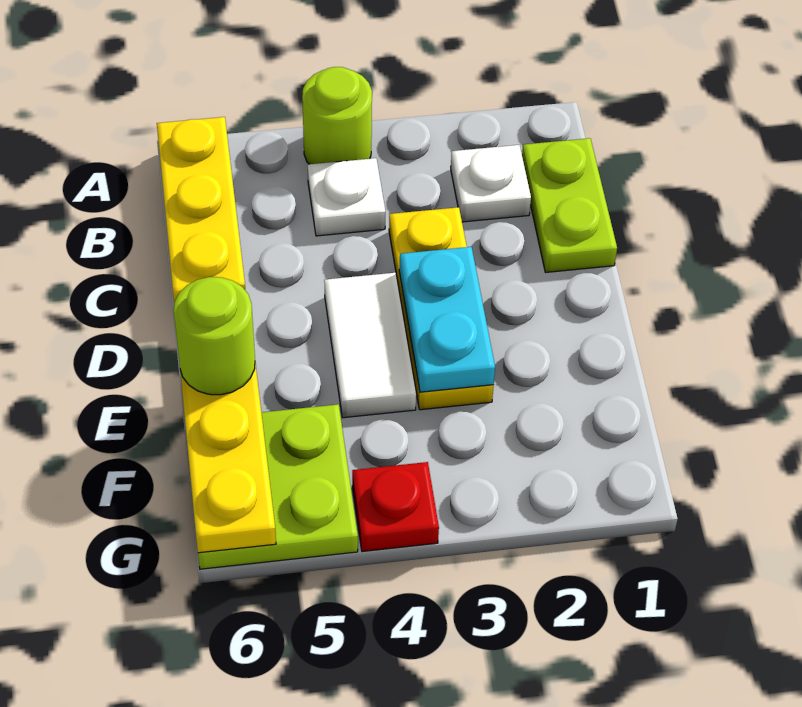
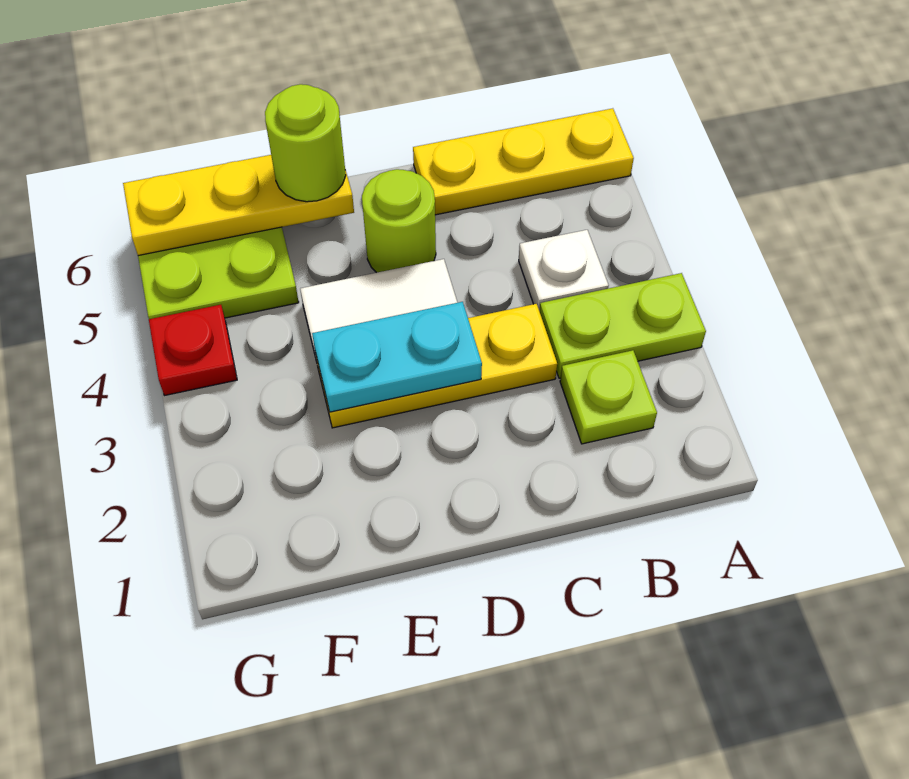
lime round brick A4 level 1 -> lime round brick D5 level 1
lime plate B1:C1 level 1 -> lime plate A3:B3 level 1
white plate B2 level 1 -> lime plate B2 level 1

